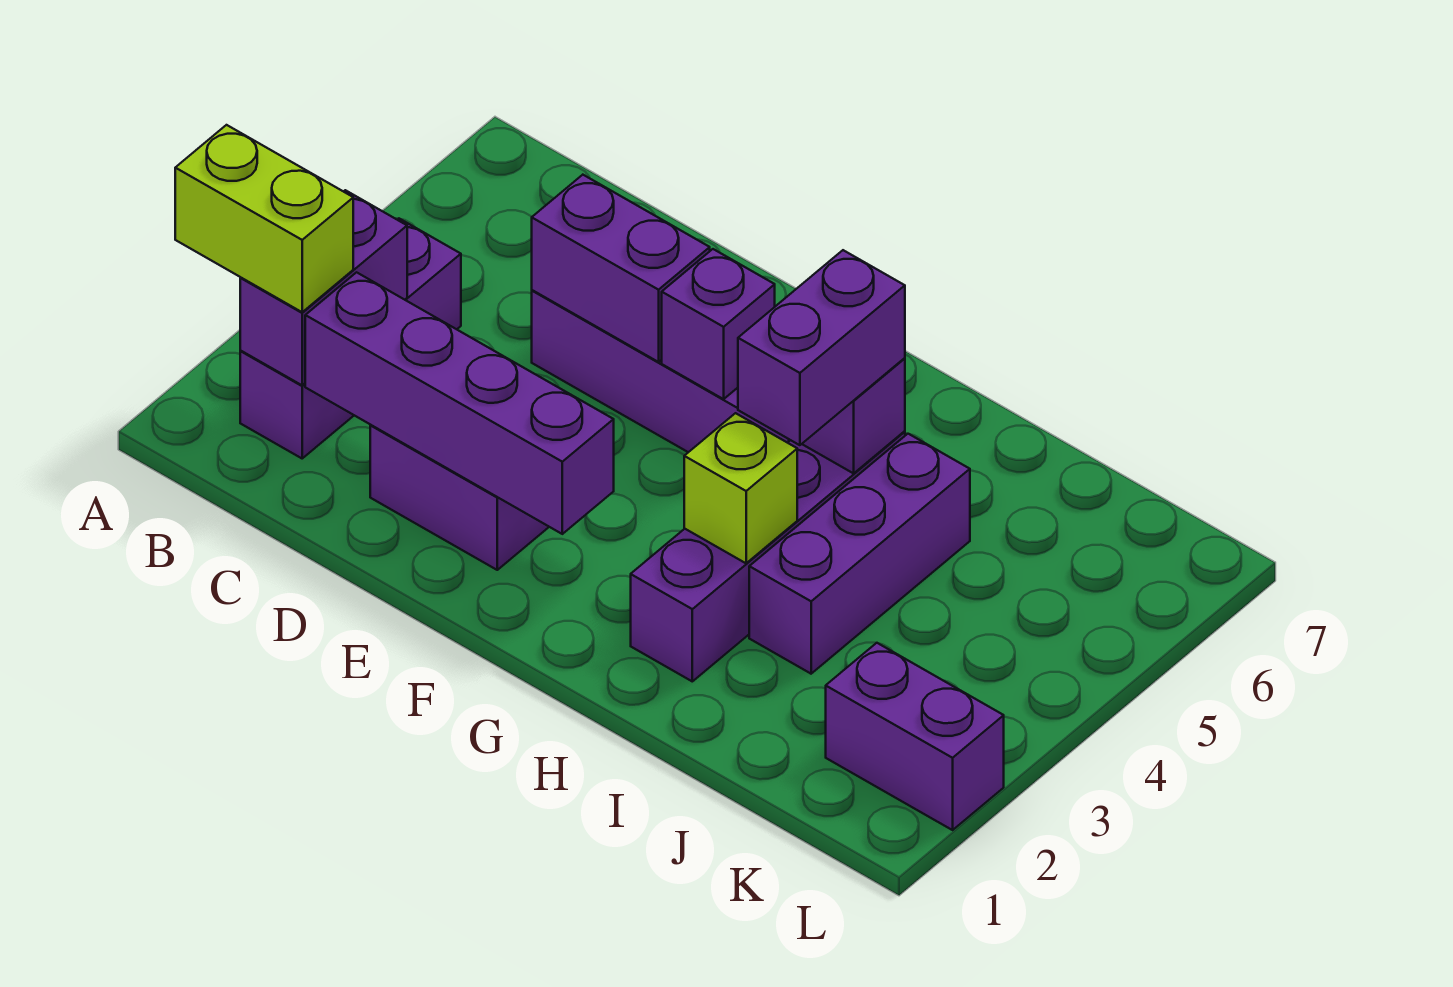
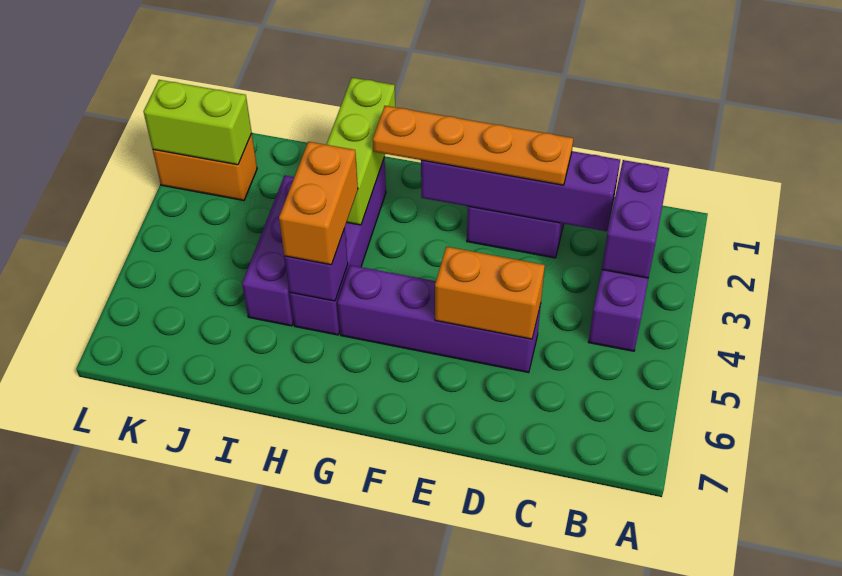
lime brick A2:B2 level 3 -> lime brick K2:L2 level 2
none -> orange plate D2:G2 level 3
purple brick D5:E5 level 2 -> orange brick D5:E5 level 2
purple brick F5 level 2 -> none
lime brick H3 level 2 -> lime brick H1:H3 level 2
purple brick H4:H5 level 3 -> orange brick H4:H5 level 3
purple brick K2:L2 level 1 -> orange brick K2:L2 level 1

